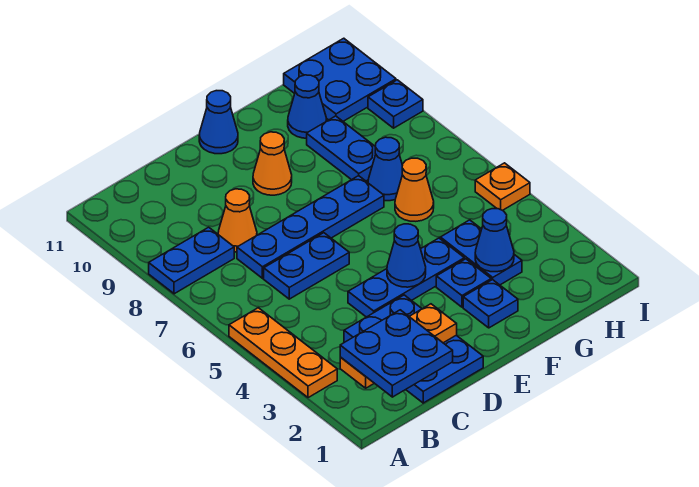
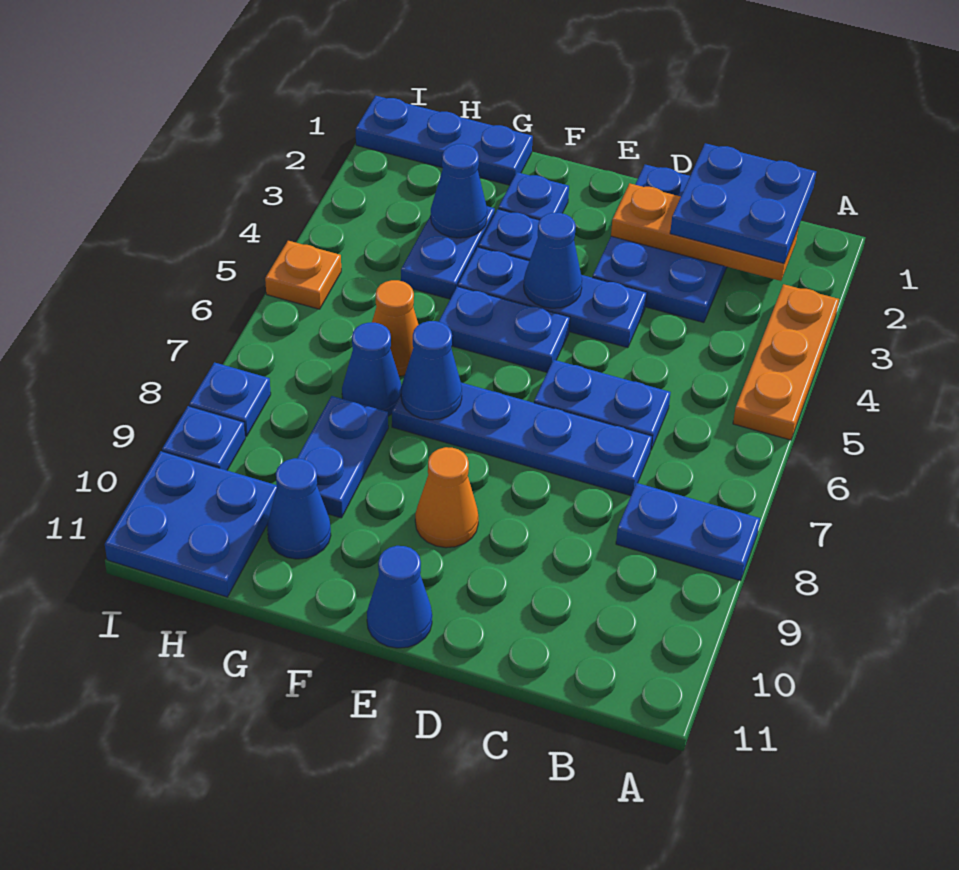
orange cone C8 level 1 -> none
none -> blue plate E5:F5 level 1
none -> blue cone F7 level 2
none -> blue plate G1:I1 level 1
none -> blue plate I8 level 1

